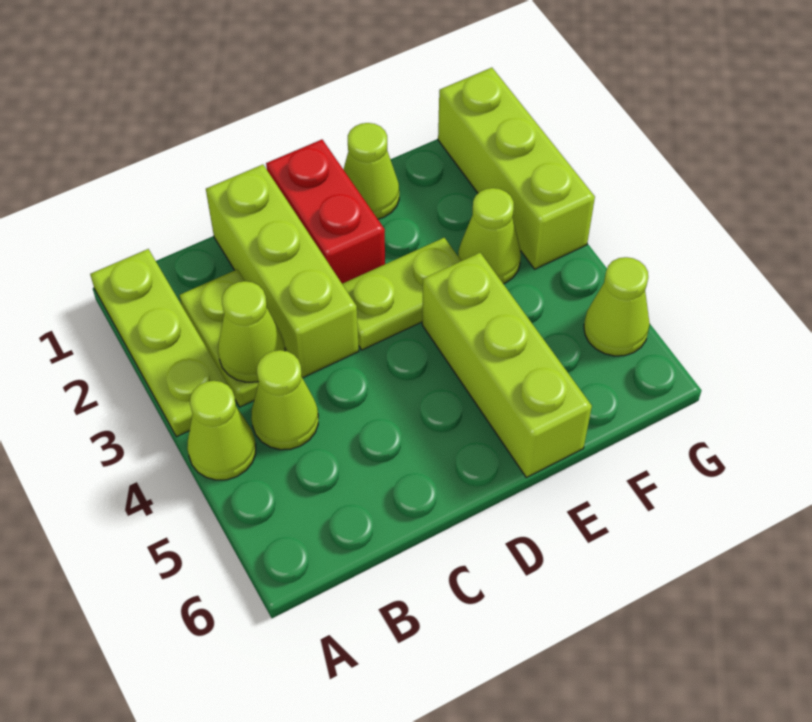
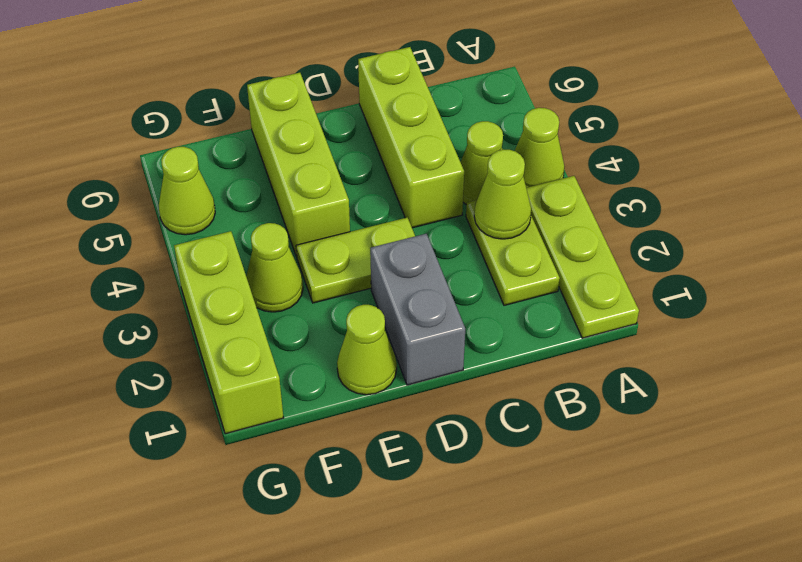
lime brick C1:C3 level 1 -> lime brick C4:C6 level 1
red brick D1:D2 level 1 -> grey brick D1:D2 level 1

